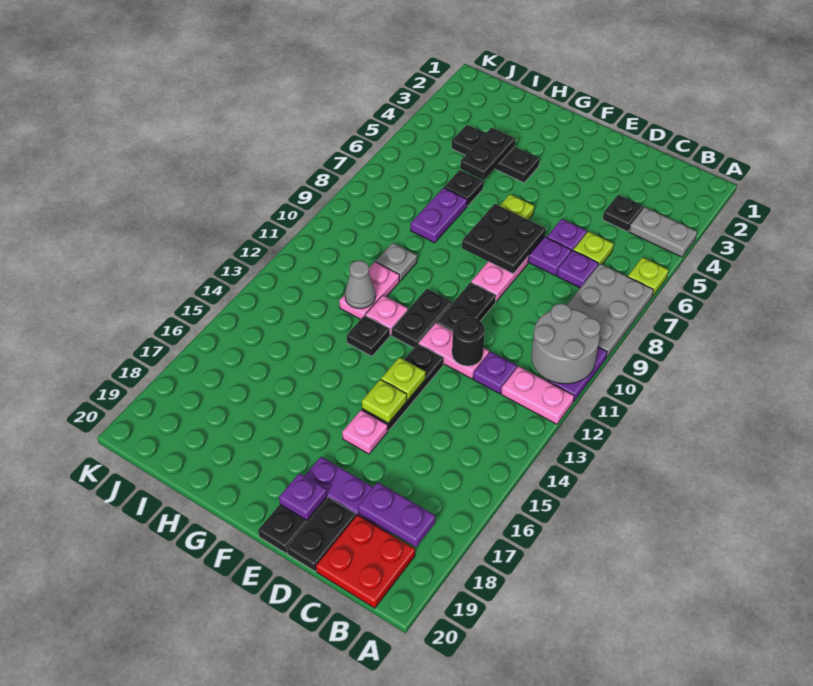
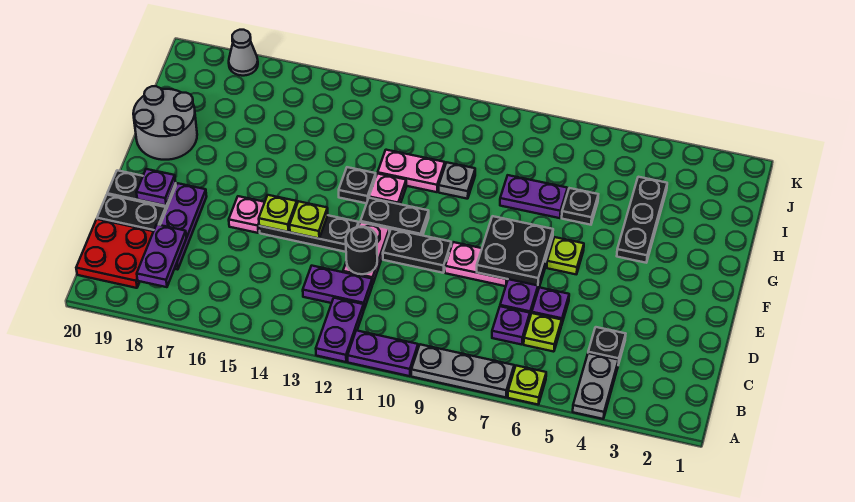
grey plate A7:B9 level 1 -> grey plate A7:A9 level 1
grey round brick A10:B11 level 2 -> grey round brick G19:H20 level 1
pink plate A12:B12 level 1 -> purple plate A12:B12 level 1
purple plate C12 level 1 -> purple plate C12:C13 level 1
black plate H4:H5 level 2 -> none
grey cone H12 level 2 -> grey cone K18 level 1

